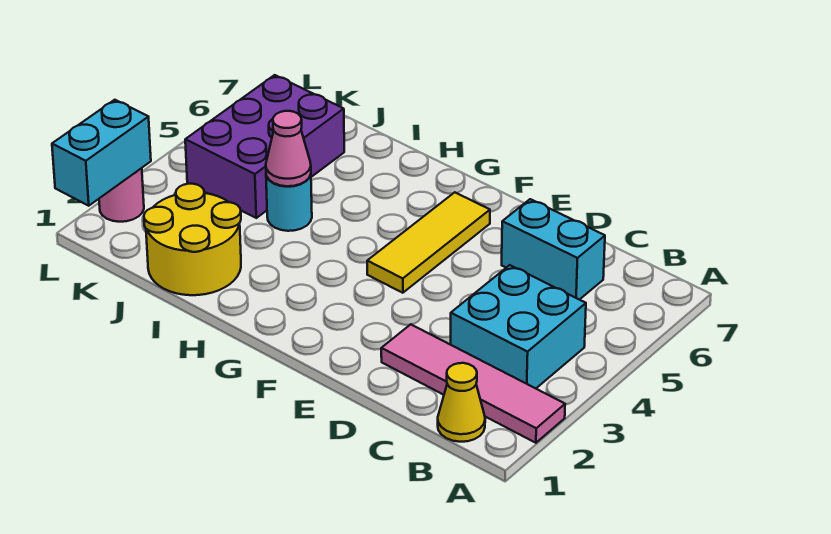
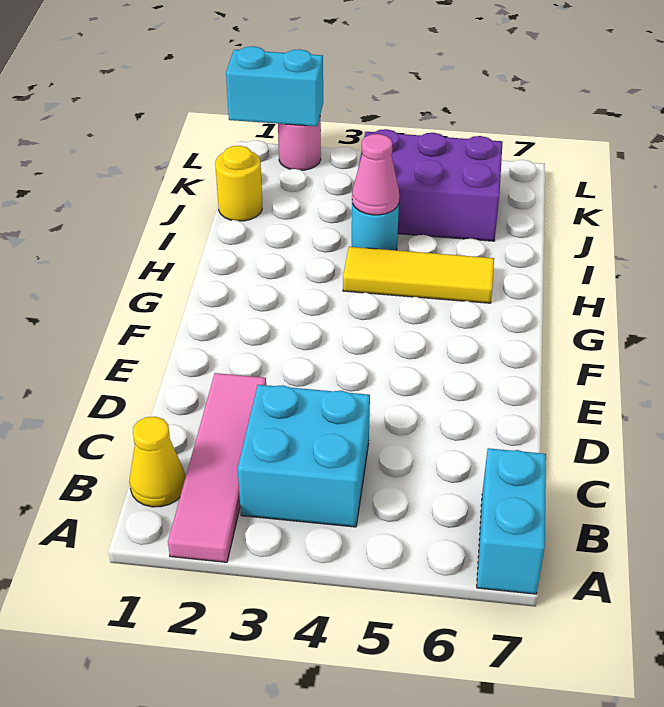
cyan brick C6:D6 level 1 -> cyan brick A7:B7 level 1
yellow tile F4:F6 level 1 -> yellow tile H4:H6 level 1
yellow round brick I1:J2 level 1 -> yellow round brick J1 level 1

